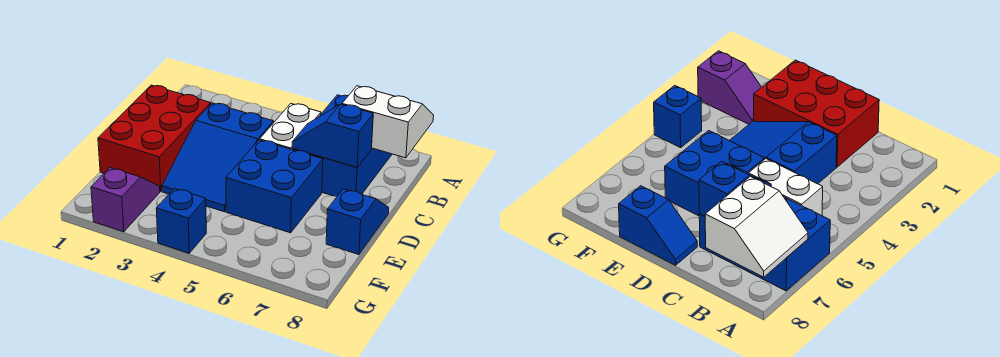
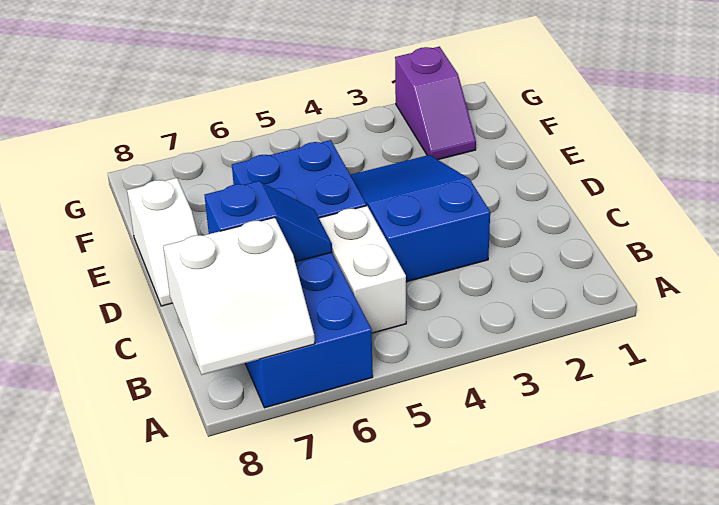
red brick C1:E2 level 1 -> none
blue slope D8:E8 level 1 top E -> white slope D8:E8 level 1 top E
blue brick G4 level 1 -> none

